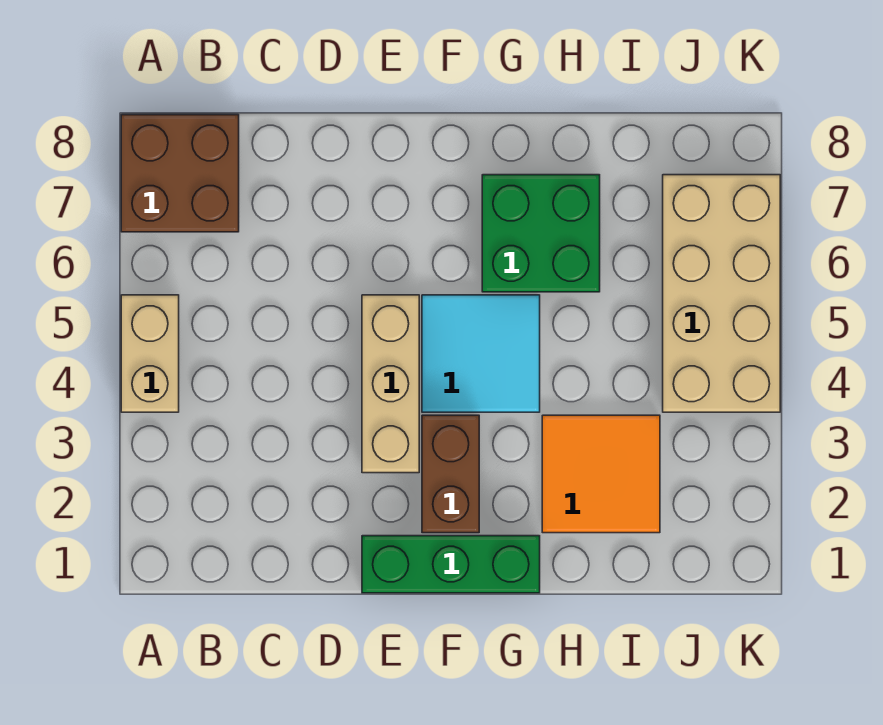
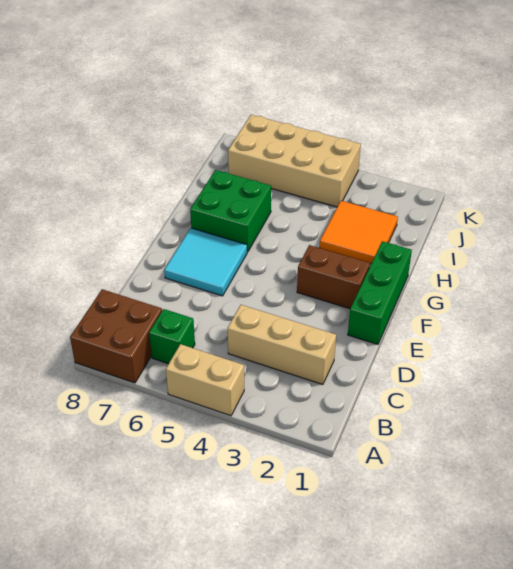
none -> green brick B6 level 1
tan brick E3:E5 level 1 -> tan brick C2:C4 level 1
cyan tile F4:G5 level 1 -> cyan tile E6:F7 level 1

